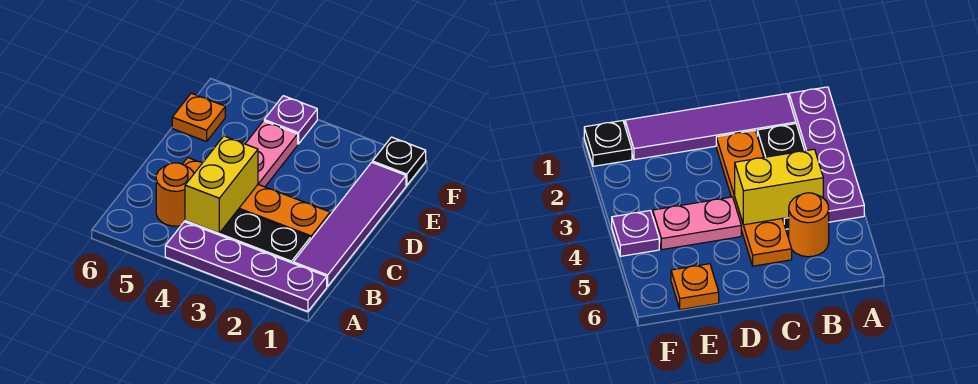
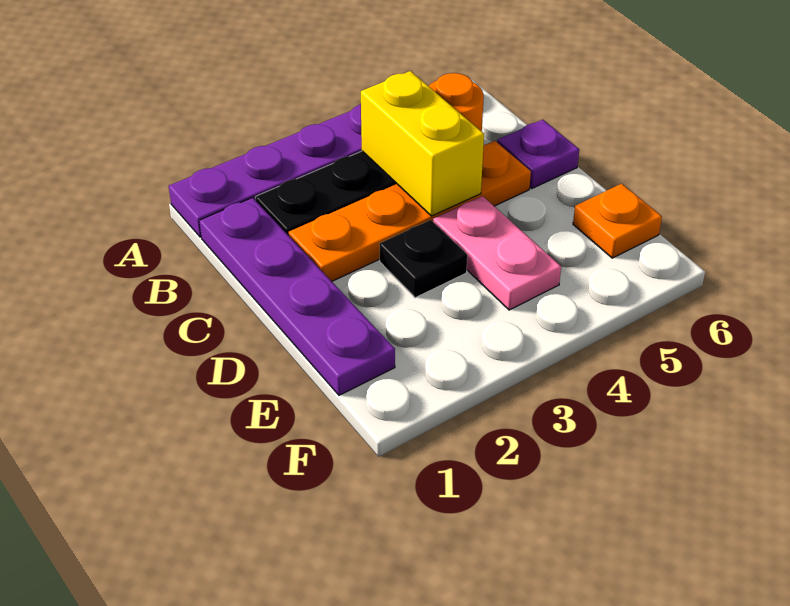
purple tile B1:E1 level 1 -> purple plate B1:E1 level 1
black plate F1 level 1 -> black plate D3 level 1
purple plate F4 level 1 -> purple plate C6 level 1

